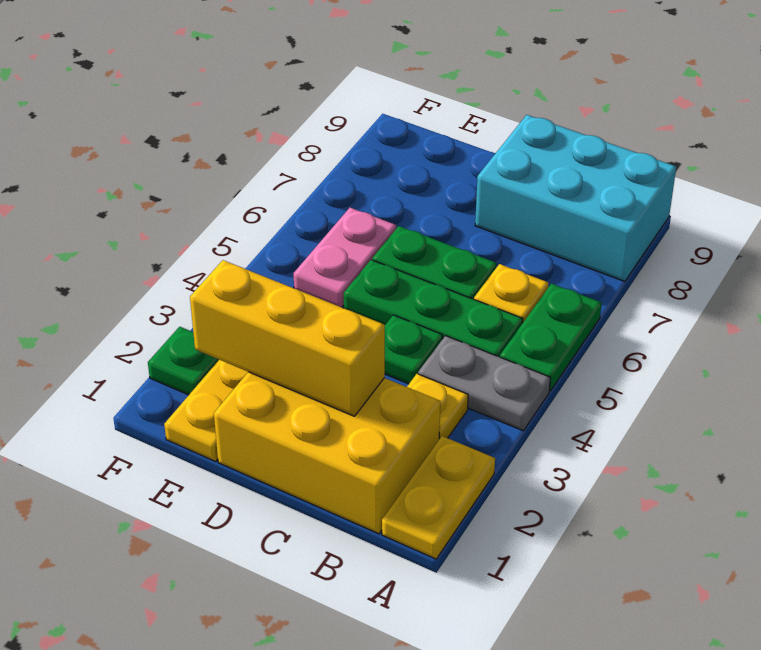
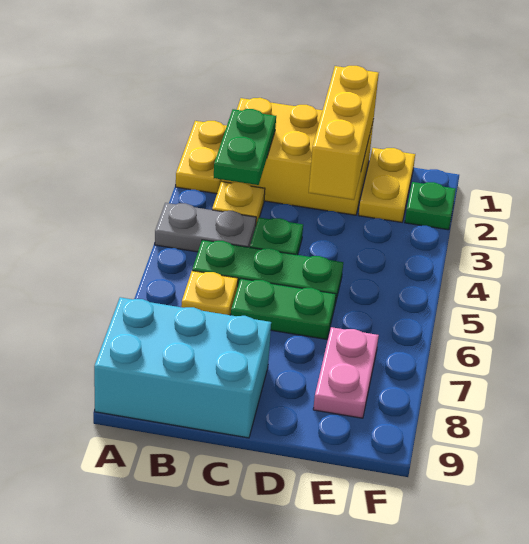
green plate A5:A6 level 1 -> green plate B2:B3 level 2
yellow brick C2:E2 level 2 -> yellow brick D1:D3 level 2
pink plate E5:E6 level 1 -> pink plate E7:E8 level 1

